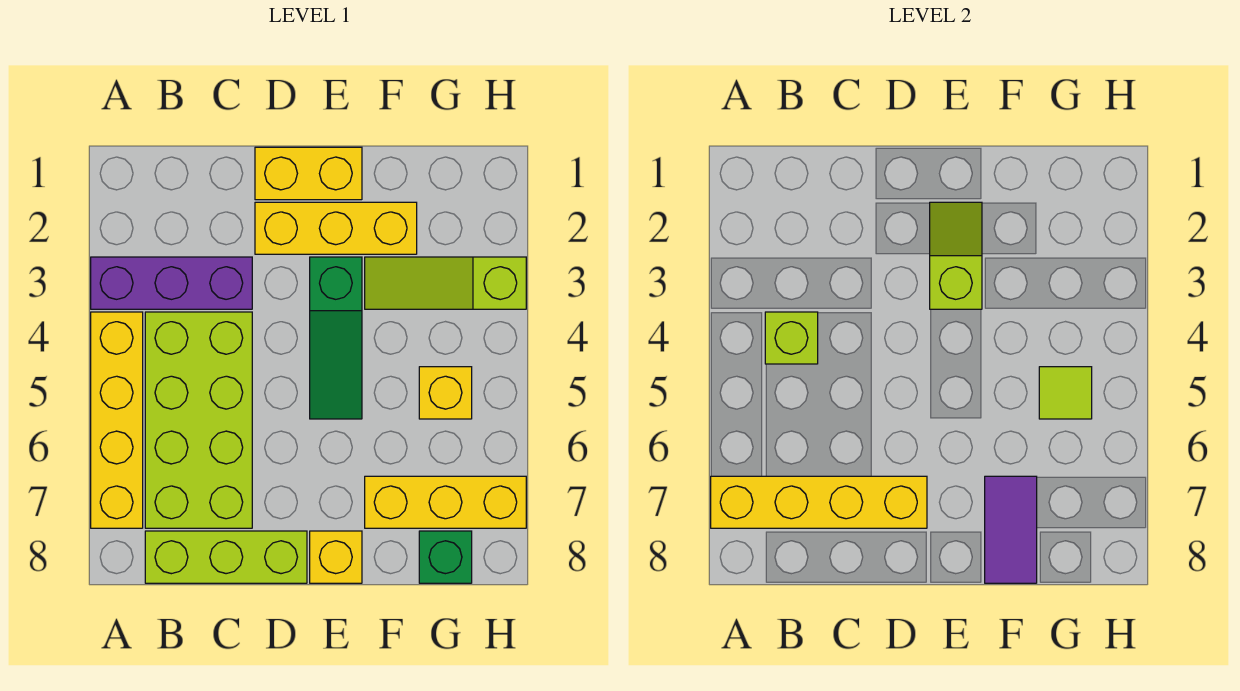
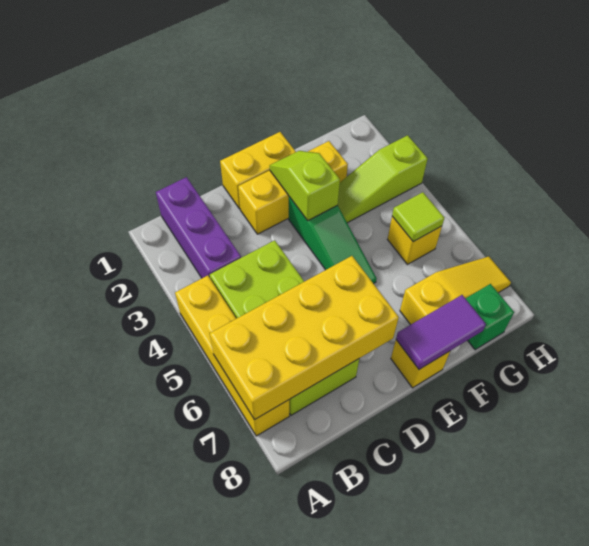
purple brick A3:C3 level 1 -> purple brick B1:B3 level 1
yellow brick A7:D7 level 2 -> yellow brick A6:D7 level 2
lime brick B4 level 2 -> none
lime brick B8:D8 level 1 -> none
yellow brick F7:H7 level 1 -> yellow slope F7:H7 level 1 top F
purple tile F7:F8 level 2 -> purple tile E8:F8 level 2

